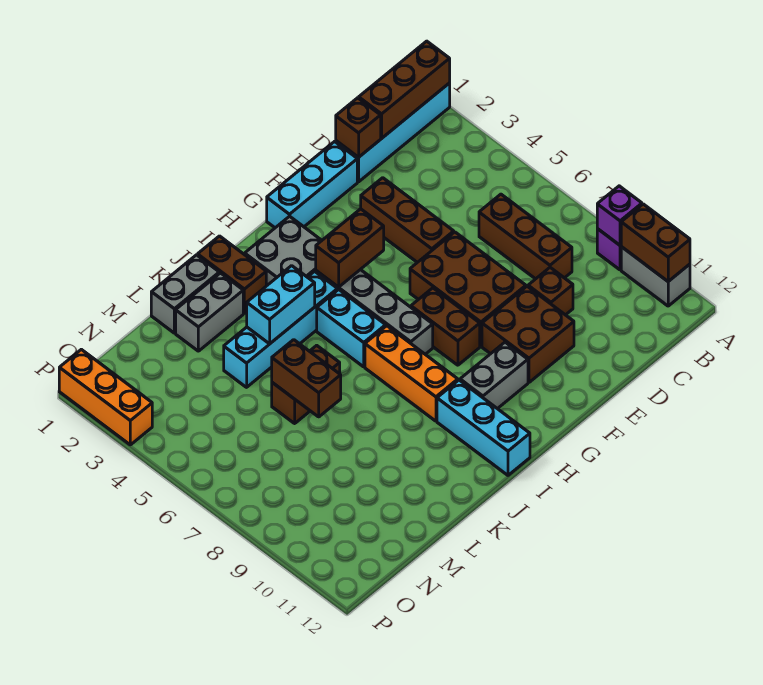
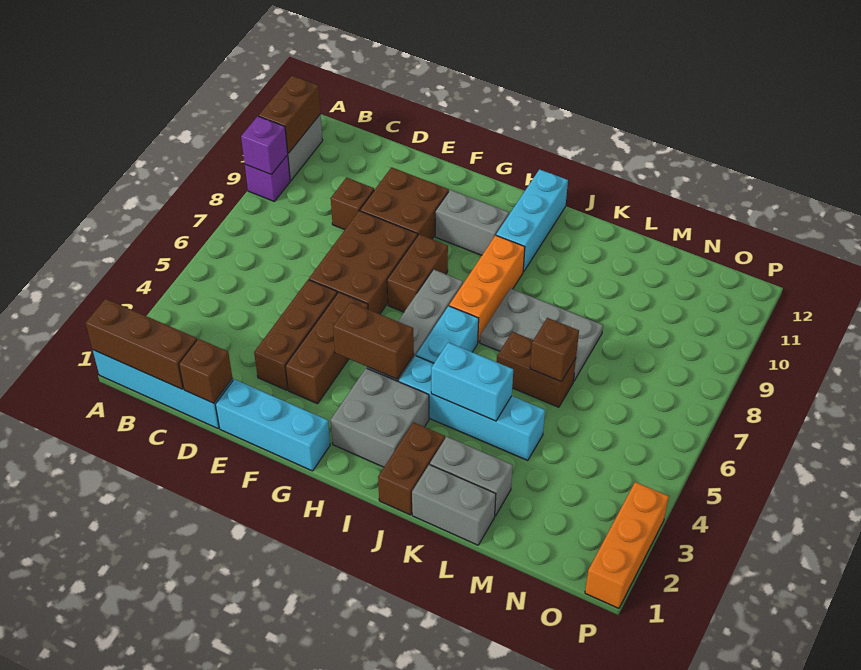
brown brick C6:C8 level 1 -> brown brick F3:F5 level 1
none -> grey plate J7:L8 level 1
brown brick L6:L7 level 2 -> brown brick L6 level 2

